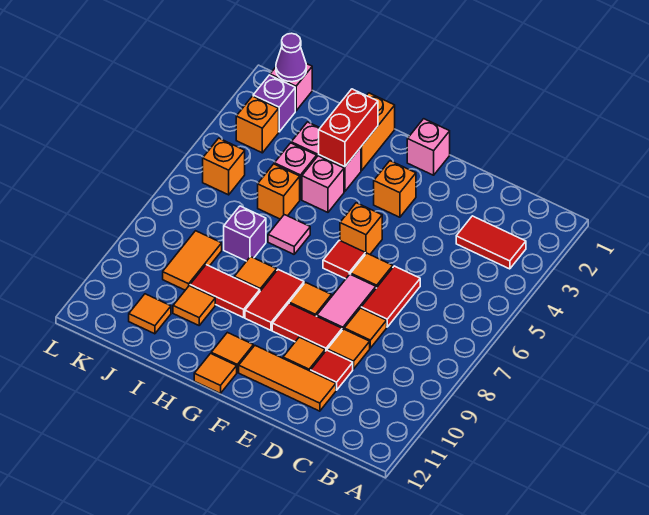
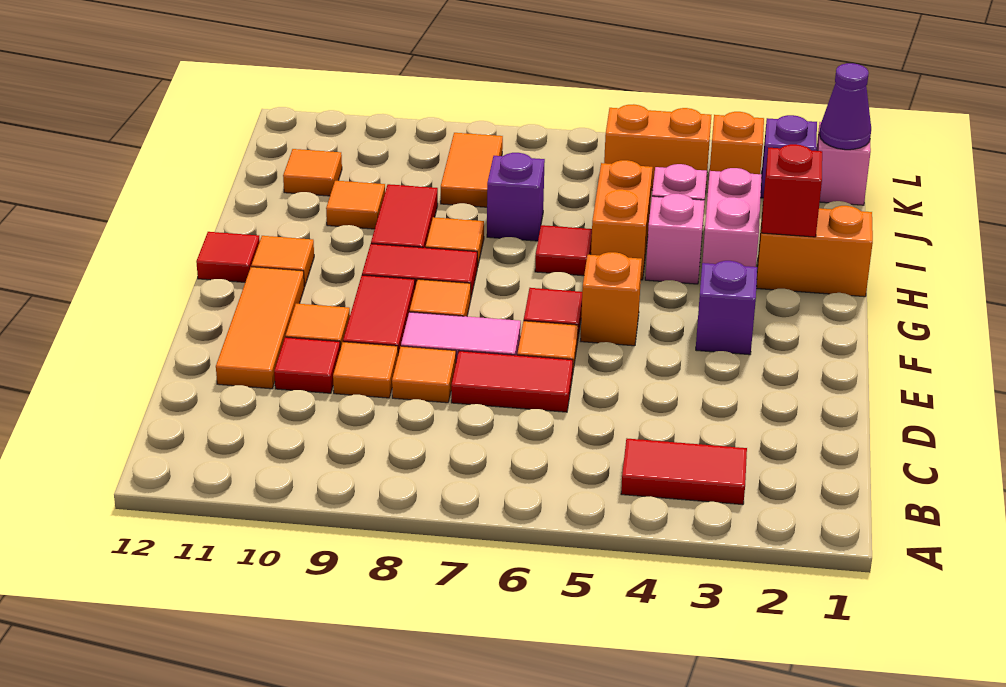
red tile B3:C3 level 1 -> red tile B3:B4 level 1
pink brick F1 level 1 -> none
orange brick F3 level 1 -> purple brick F3 level 1
orange tile G12 level 1 -> red tile G12 level 1
red brick H2:H3 level 2 -> red brick H2 level 2
pink tile H6 level 1 -> red tile H6 level 1
orange brick I5 level 1 -> orange brick H5:I5 level 1
orange tile J8:J9 level 1 -> orange tile J8:K8 level 1
orange brick K5 level 1 -> orange brick K4:K5 level 1

